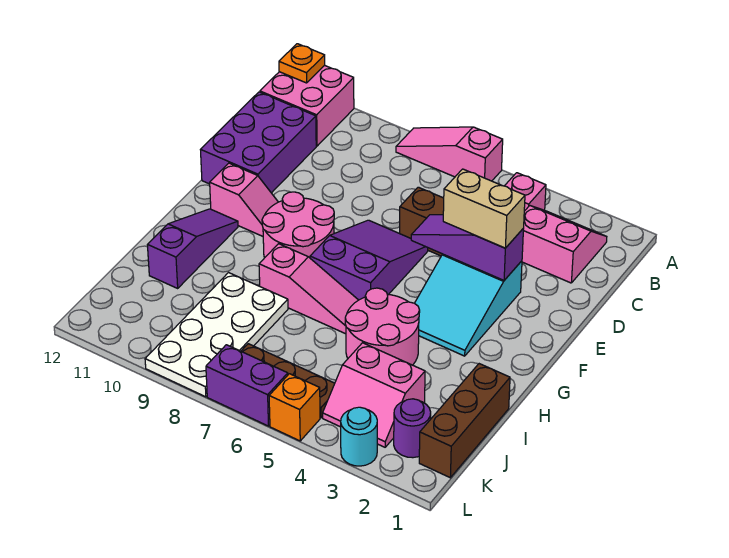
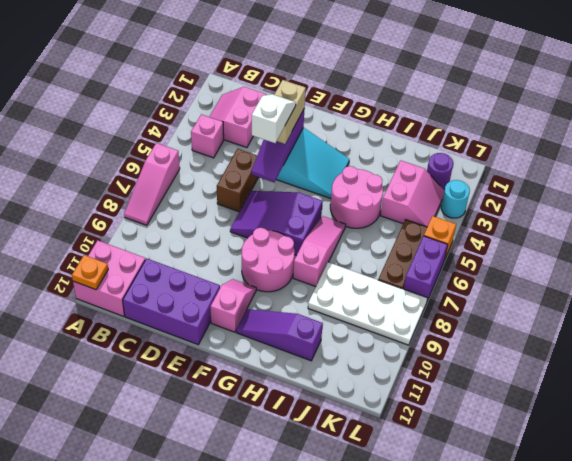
none -> white slope E4:E5 level 4 top 5
brown brick I1:K1 level 1 -> none

